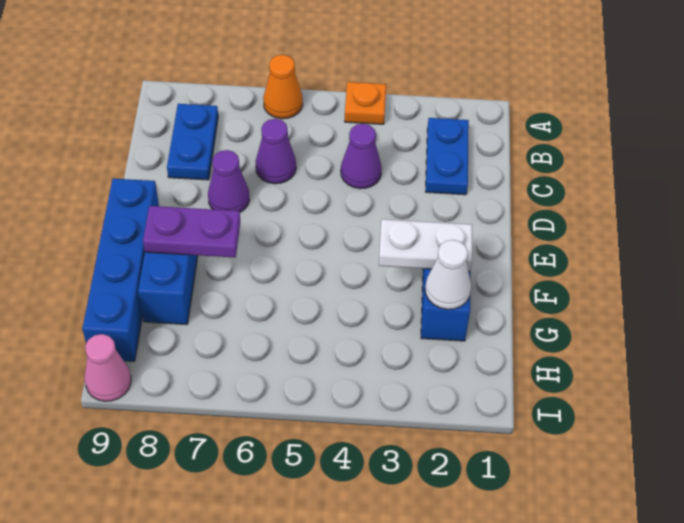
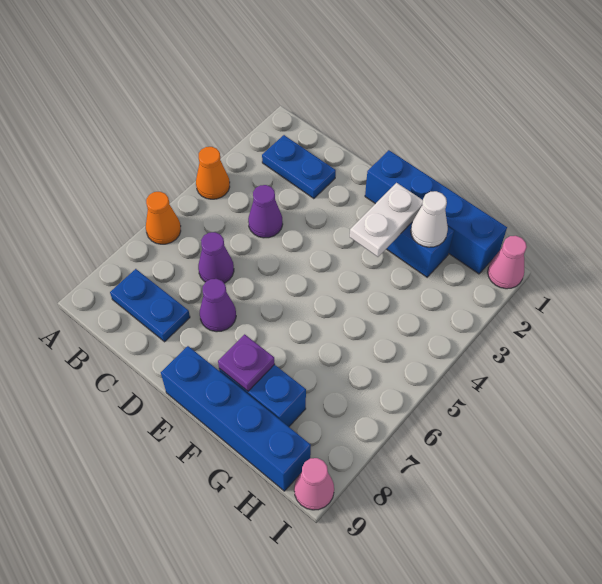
orange plate A4 level 1 -> orange cone A4 level 1
none -> blue brick E1:H1 level 1
purple plate F7:F8 level 2 -> purple plate F8 level 2
none -> pink cone I1 level 1

